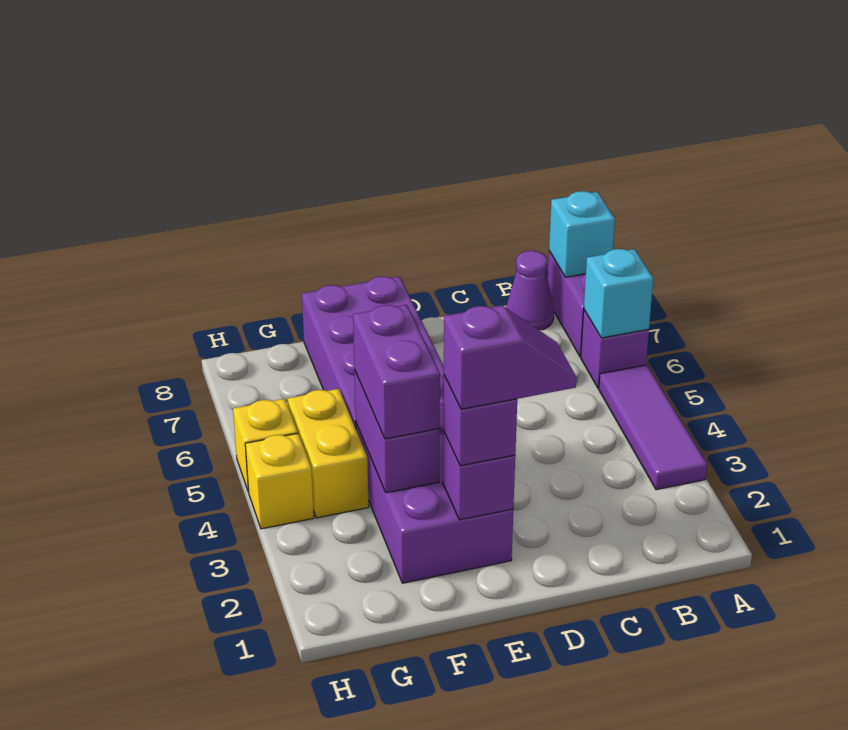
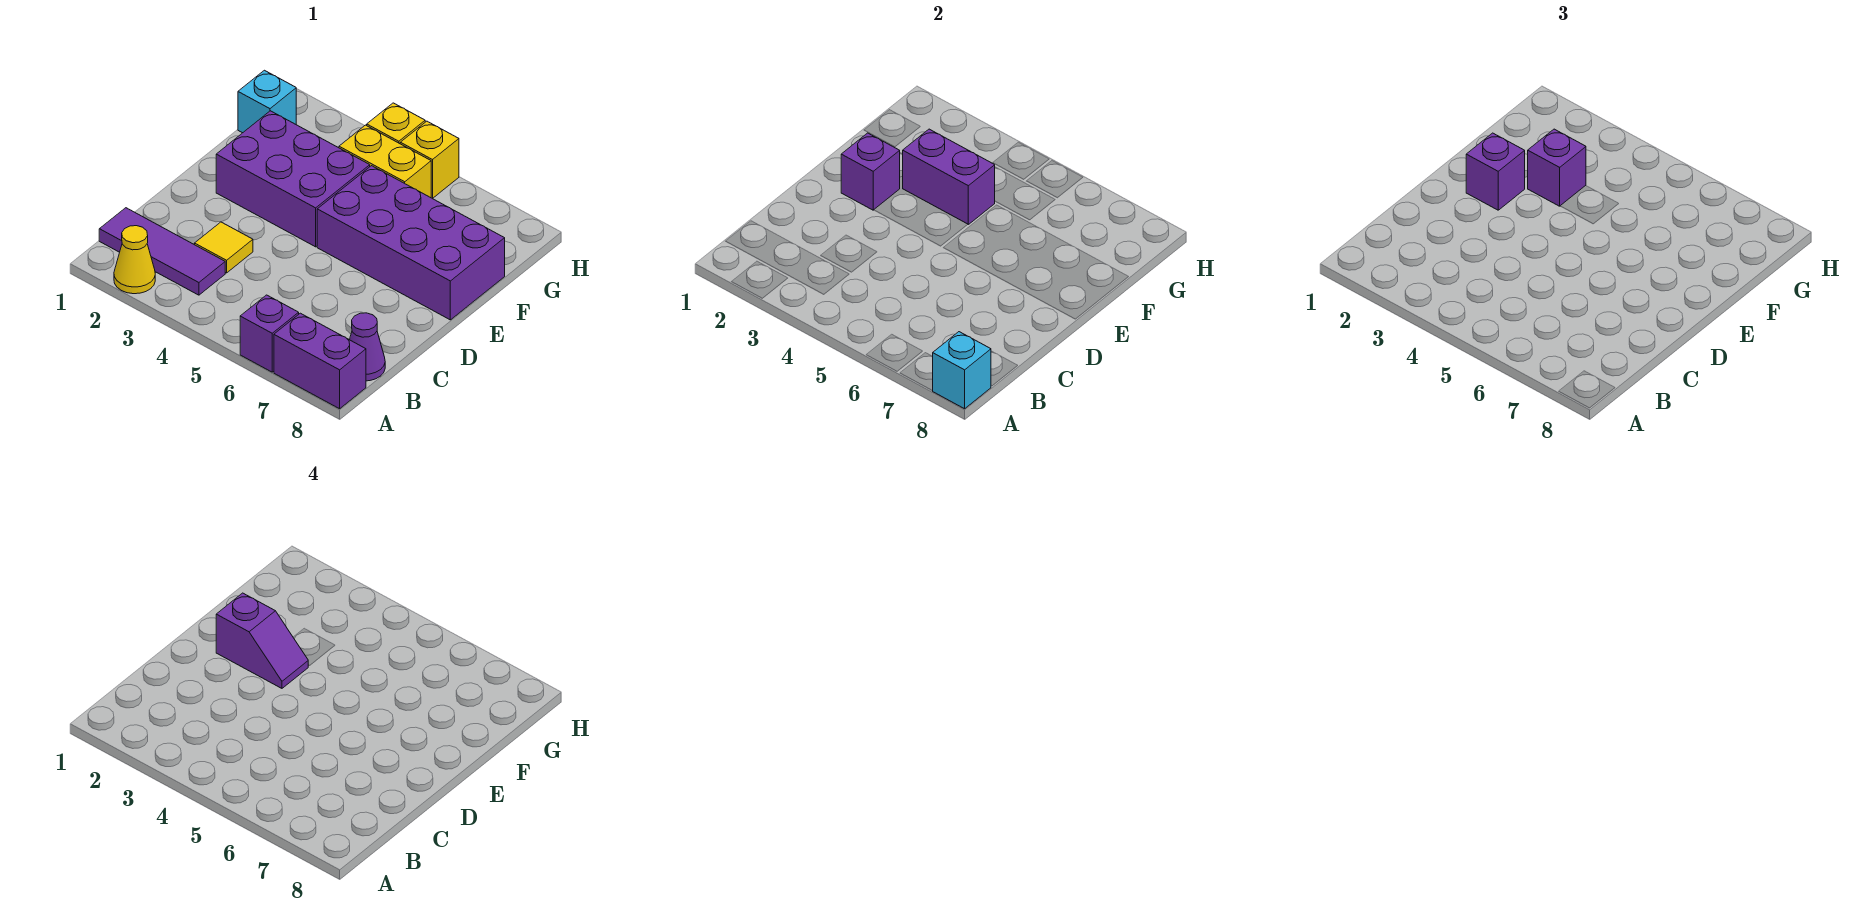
none -> yellow cone A2 level 1
purple tile A3:A5 level 1 -> purple tile B1:B3 level 1
cyan brick A6 level 2 -> cyan brick G1 level 1
none -> yellow tile C3 level 1
purple slope D2:E2 level 4 top E -> purple slope E2:E3 level 4 top 2
purple brick F3:F4 level 3 -> purple brick F3 level 3

